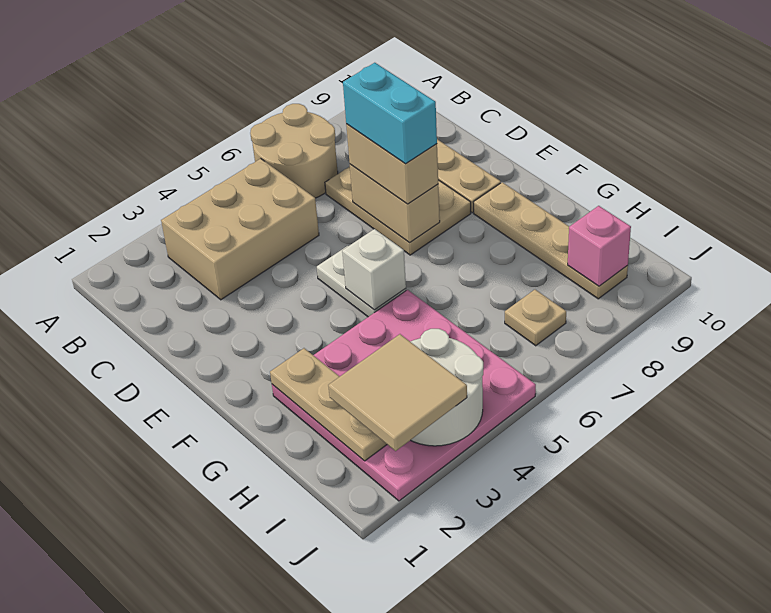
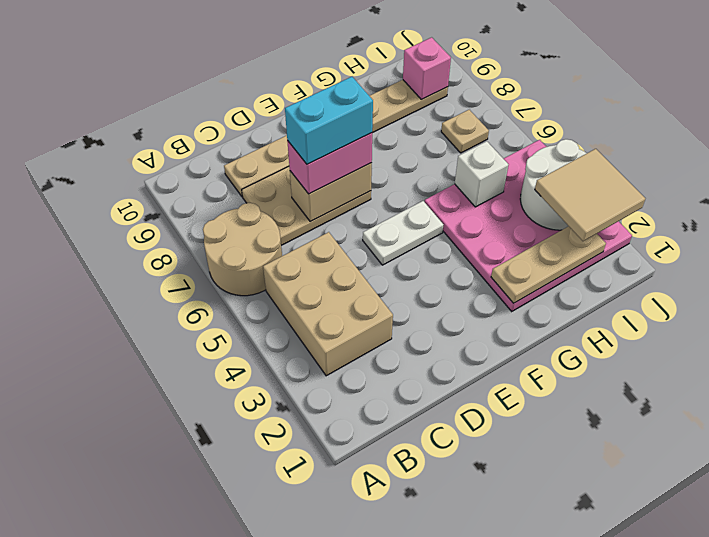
tan brick D7:E7 level 3 -> pink brick D7:E7 level 3
white brick F5 level 2 -> white brick H5 level 2

